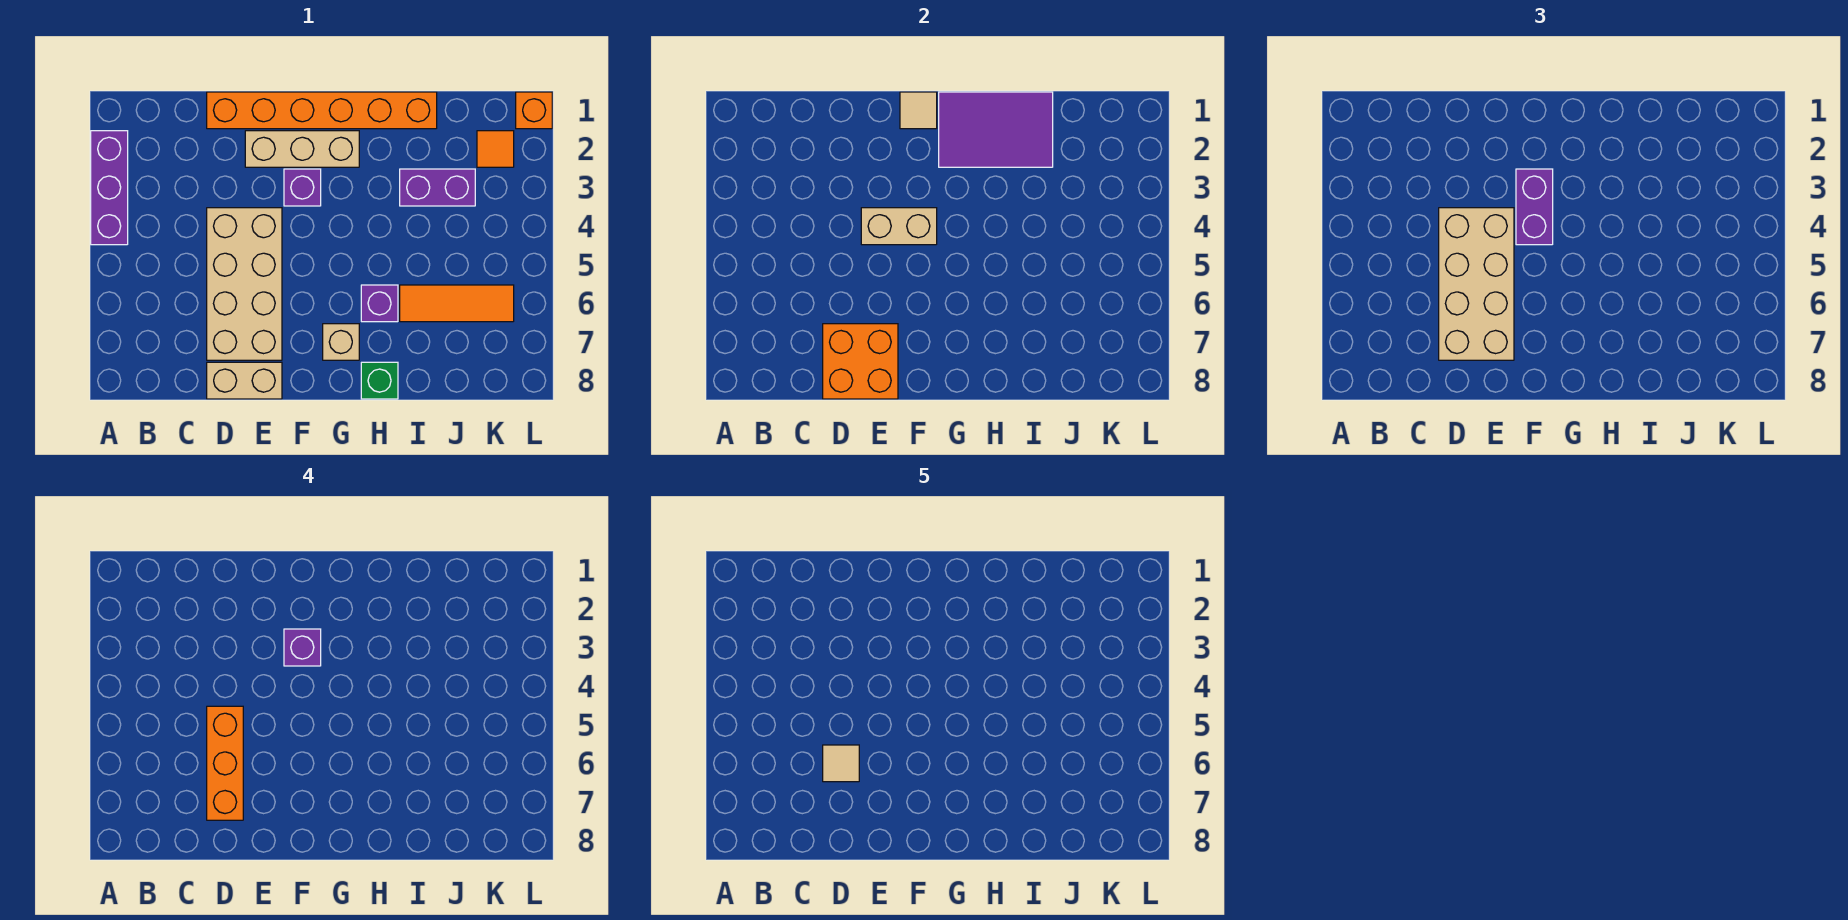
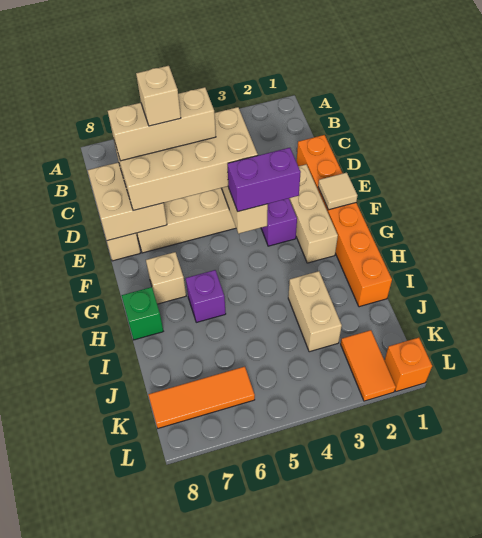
purple brick A2:A4 level 1 -> none
orange brick D5:D7 level 4 -> tan brick D5:D7 level 4
tan tile D6 level 5 -> tan brick D6 level 5
orange brick D7:E8 level 2 -> tan brick D7:E8 level 2
purple brick F3 level 4 -> none
purple tile G1:I2 level 2 -> none
purple brick I3:J3 level 1 -> tan brick I3:J3 level 1
orange tile I6:K6 level 1 -> orange tile K6:K8 level 1
orange tile K2 level 1 -> orange tile K2:L2 level 1

